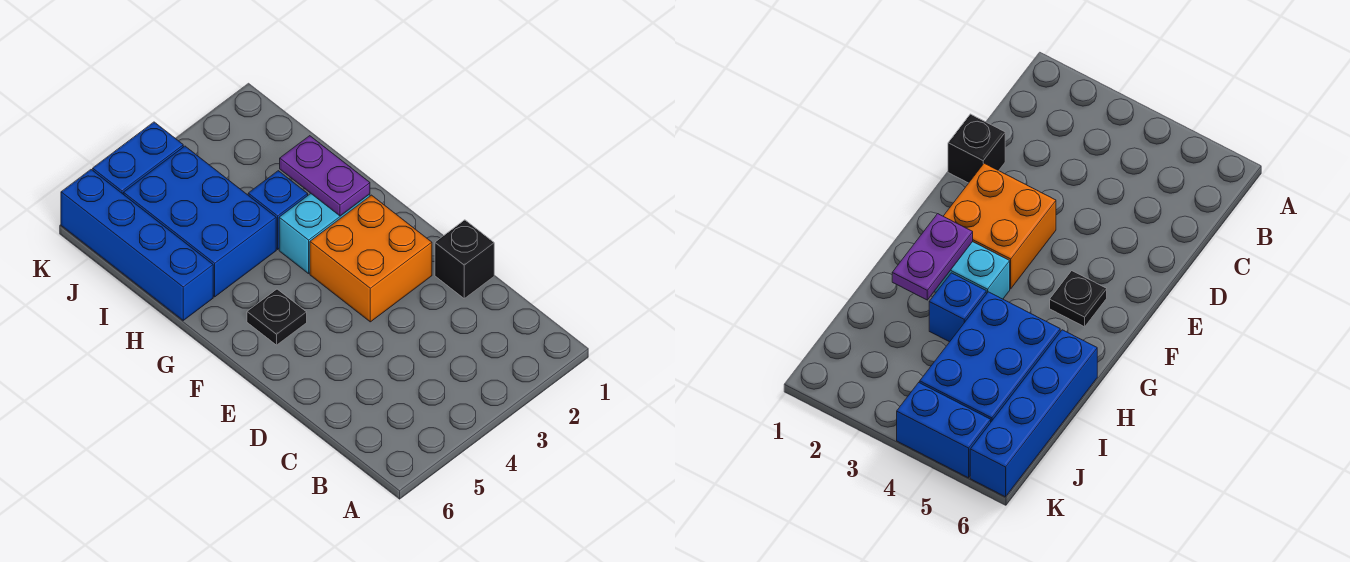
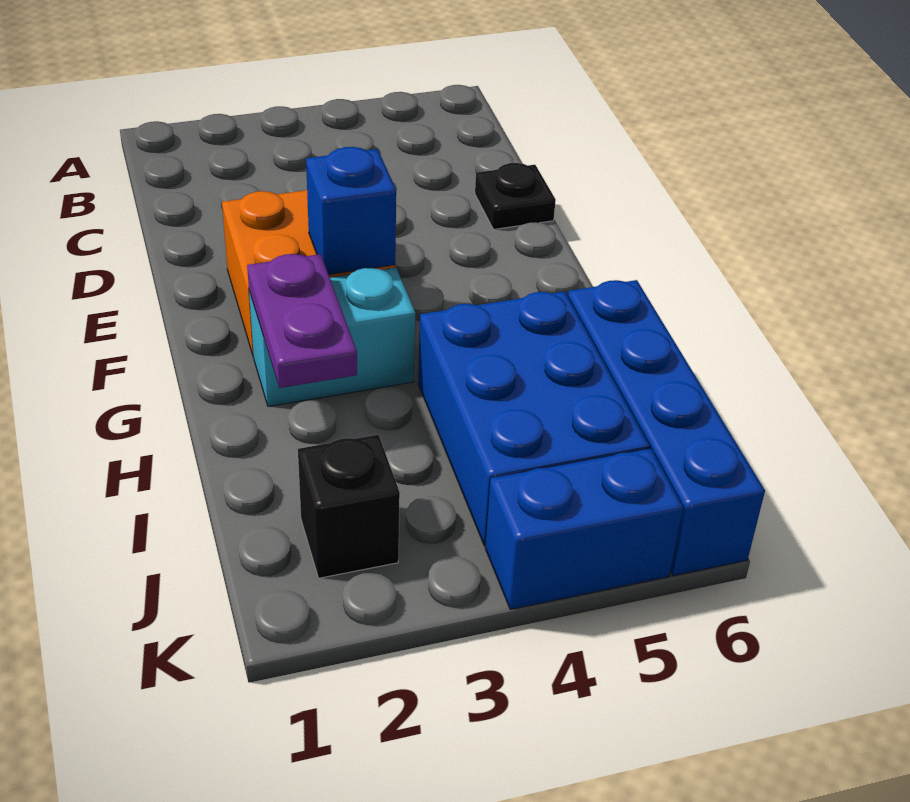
black brick D1 level 1 -> black brick J2 level 1
black plate F5 level 1 -> black plate D6 level 1
blue brick H3 level 1 -> blue brick F3 level 2

